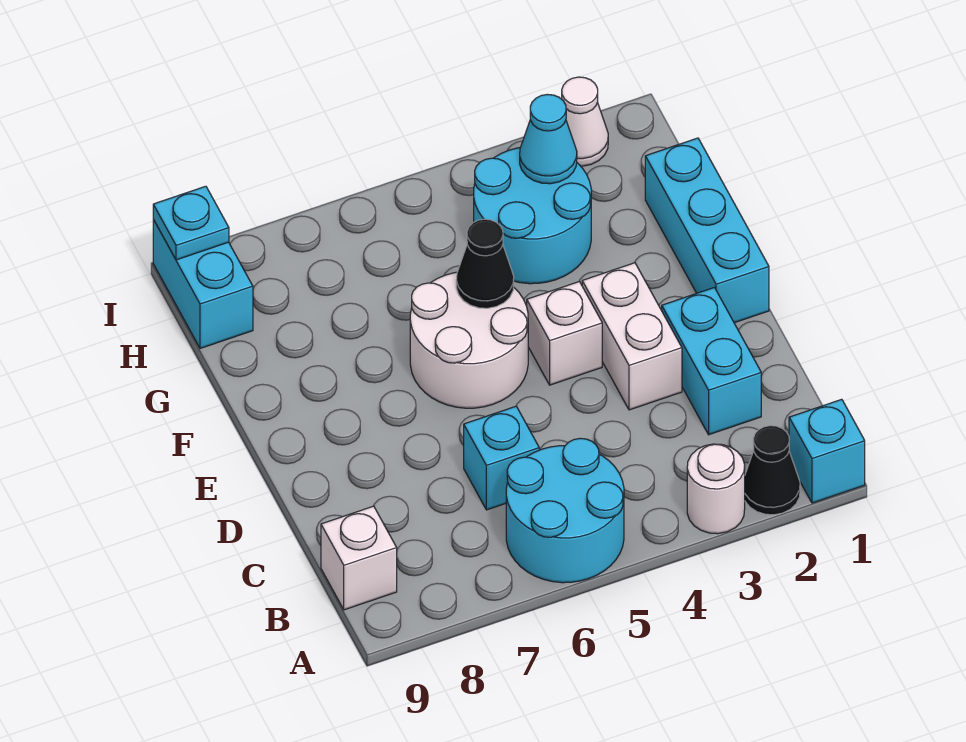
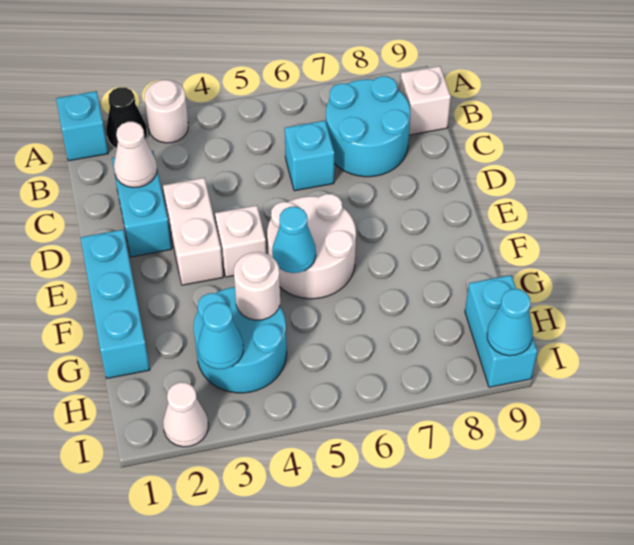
cyan round brick A5:B6 level 1 -> cyan round brick B7:C8 level 1
none -> white cone C2 level 2
black cone F5 level 2 -> cyan cone F5 level 2
none -> white round brick G4 level 2
cyan plate I9 level 2 -> cyan cone I9 level 2

